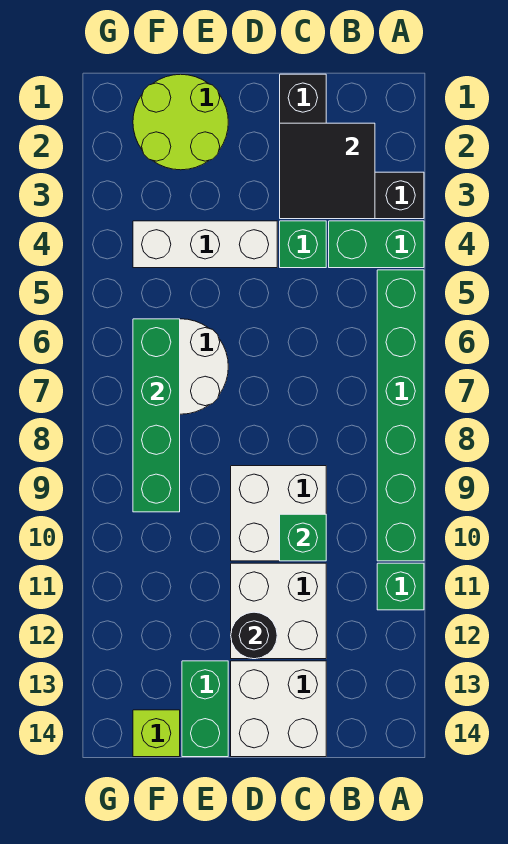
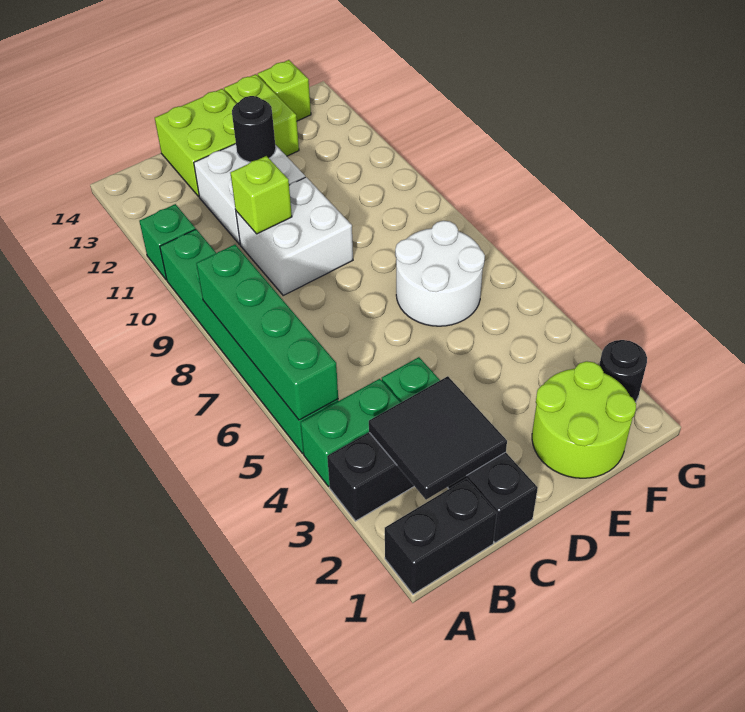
none -> black brick A1:B1 level 1
green brick C10 level 2 -> lime brick C10 level 2
white brick C13:D14 level 1 -> lime brick C13:D14 level 1
white brick D4:F4 level 1 -> none
green brick E13:E14 level 1 -> lime brick E13:E14 level 1
green brick F6:F9 level 2 -> green brick A5:A8 level 2
none -> black round brick G2 level 1

